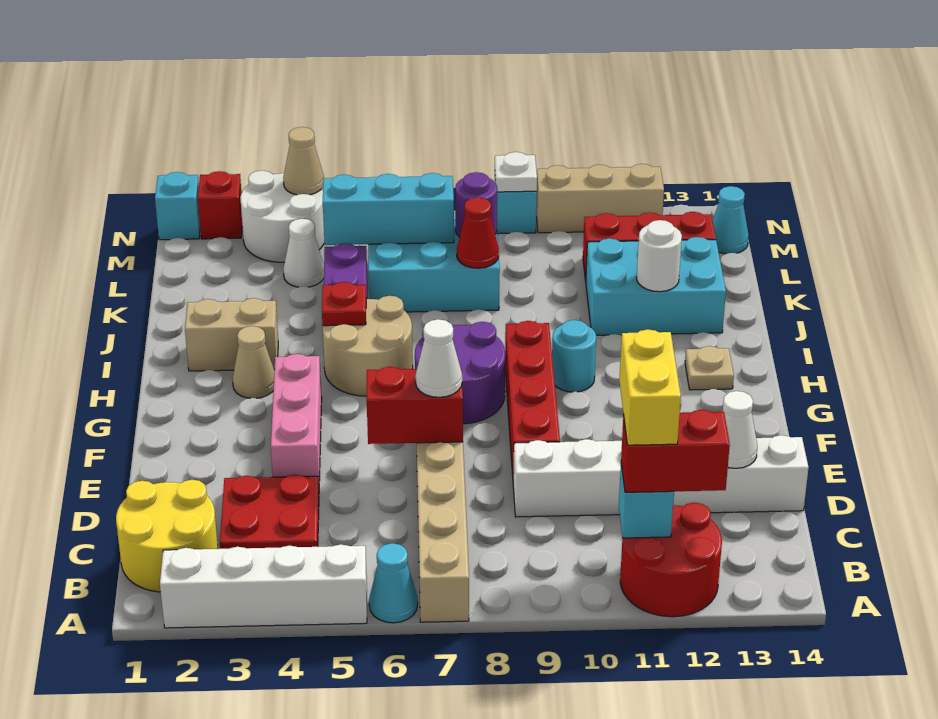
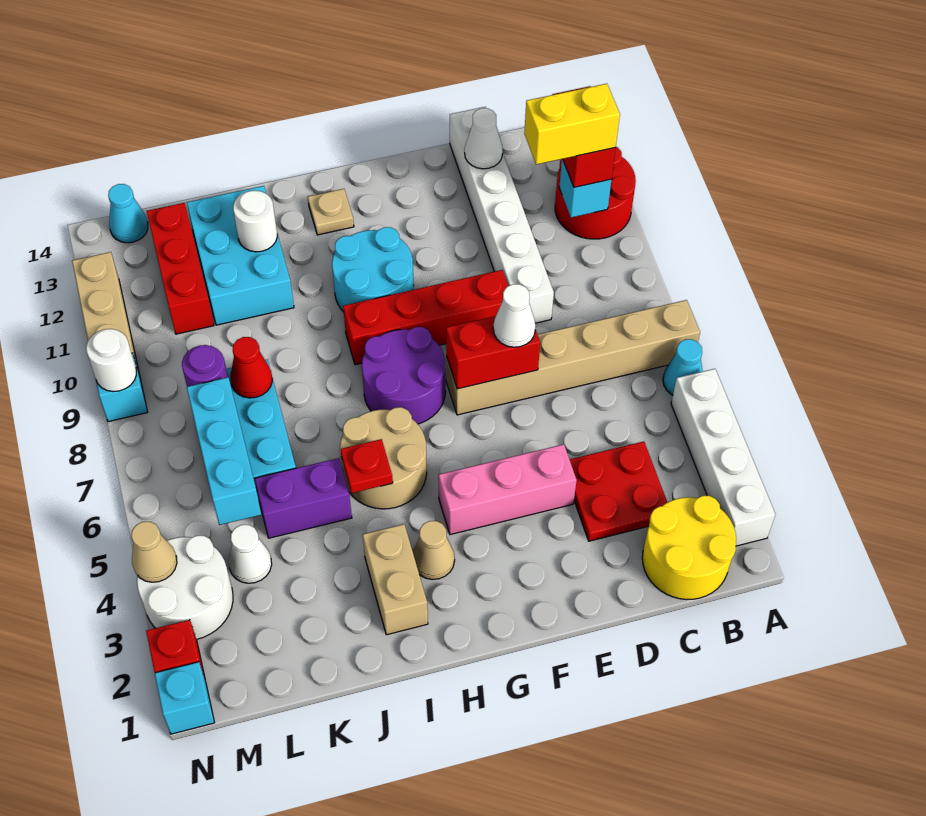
red brick E6:E7 level 2 -> red brick E7:F7 level 2
cyan round brick H10 level 1 -> cyan round brick G10:H11 level 1
white plate N9 level 2 -> white round brick N9 level 2

